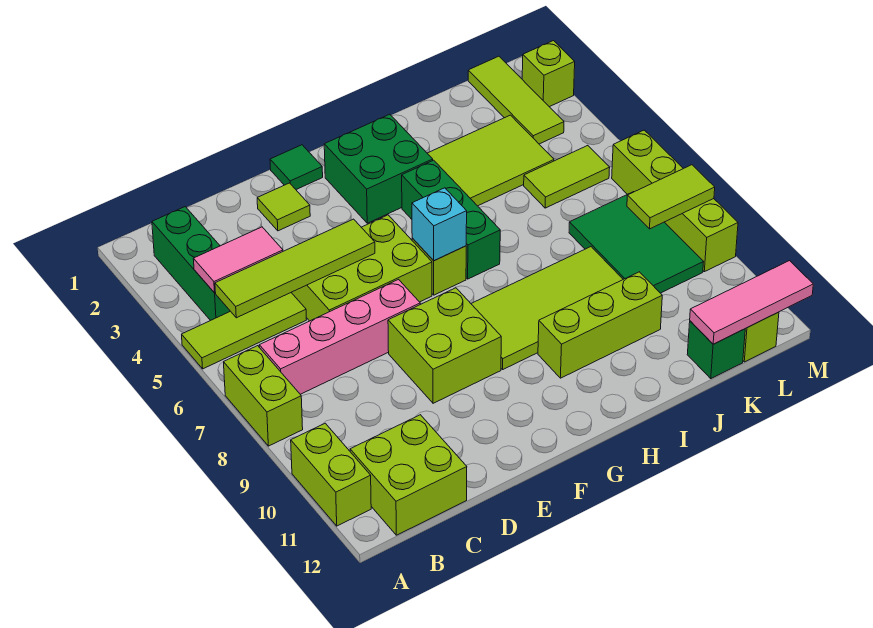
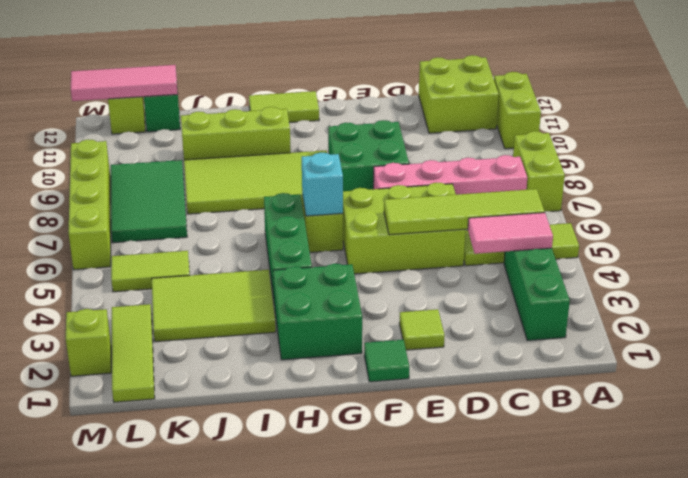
lime brick E8:F9 level 1 -> green brick E8:F9 level 1
lime tile L8:M8 level 2 -> lime tile G12:H12 level 1

